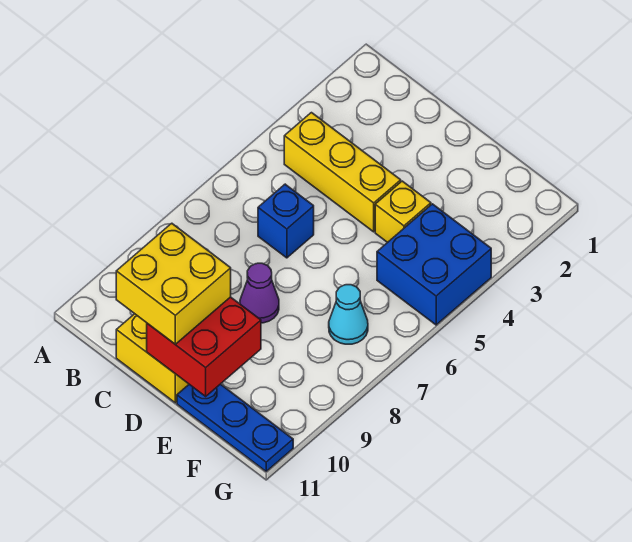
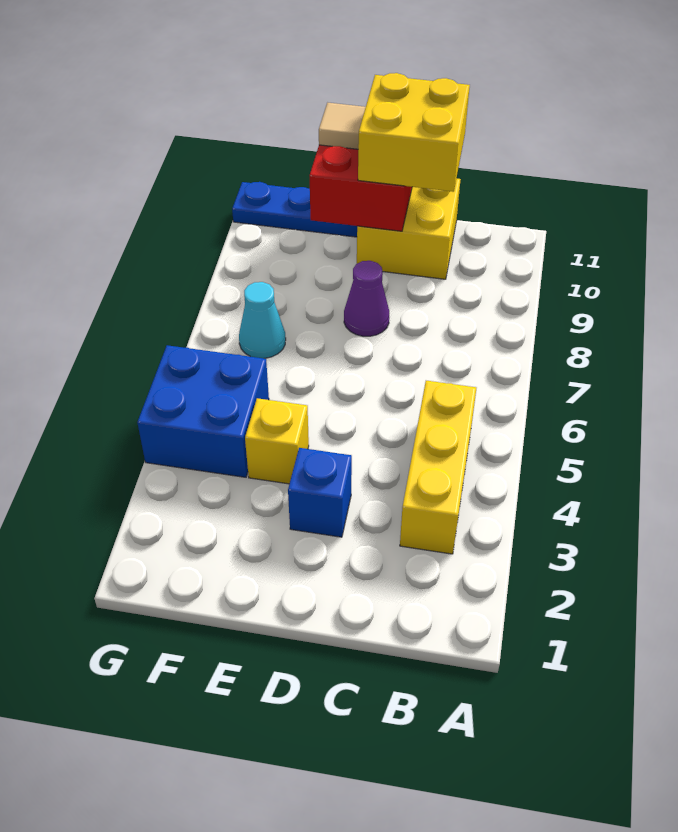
yellow brick B4:D4 level 1 -> yellow brick B3:B5 level 1
blue brick C6 level 1 -> blue brick D3 level 1
none -> tan tile E11 level 3

